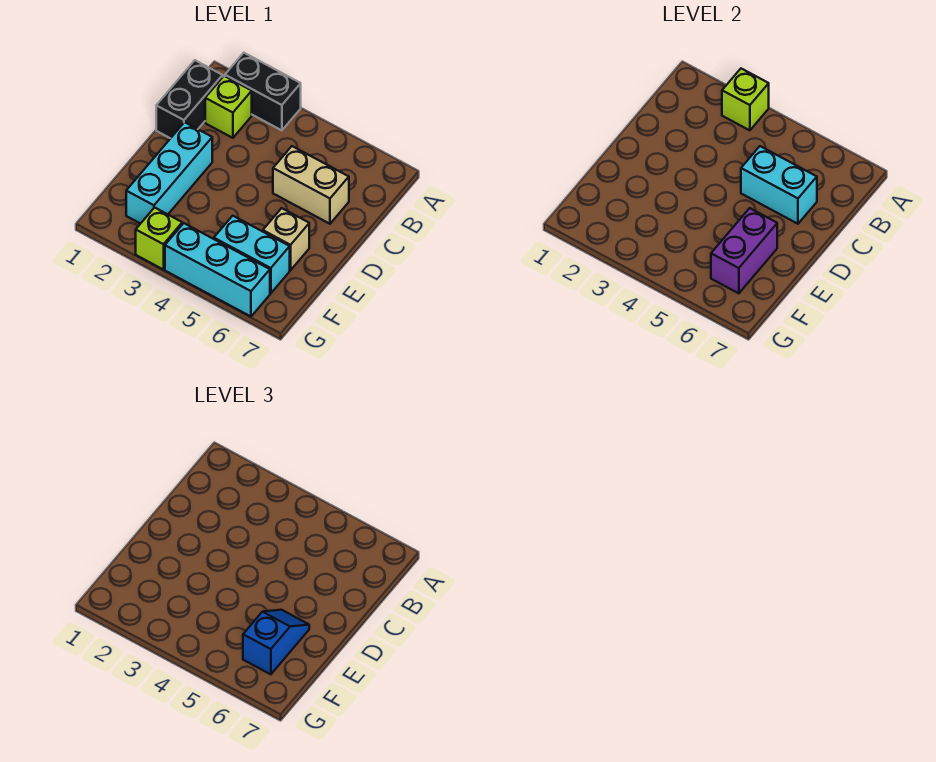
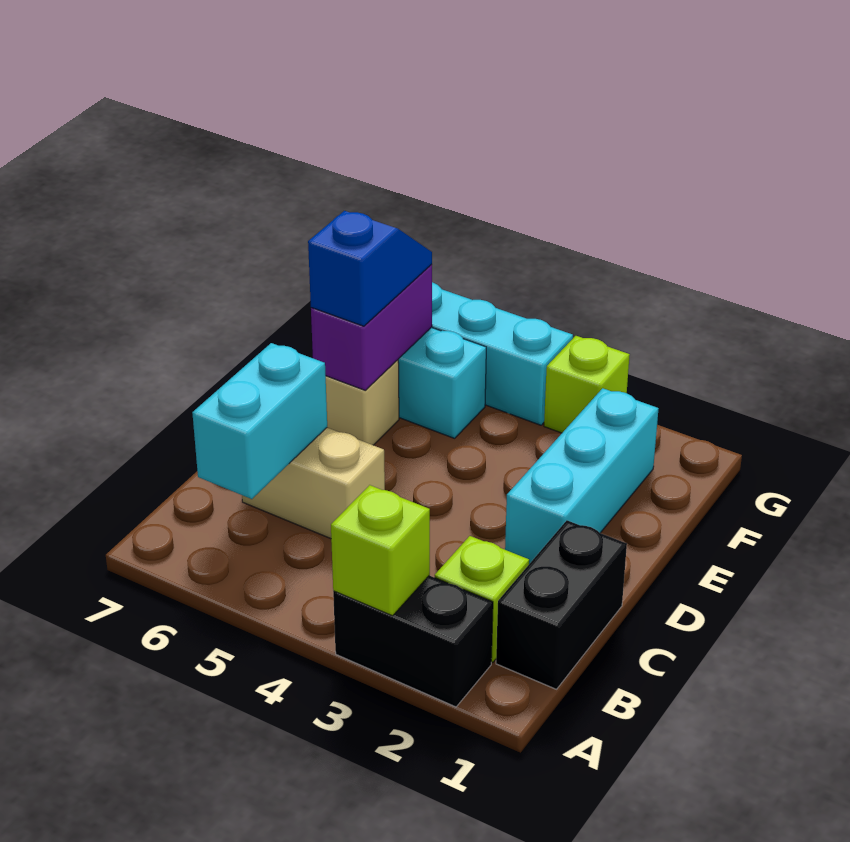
cyan brick C5:C6 level 2 -> cyan brick B6:C6 level 2
blue slope E6:F6 level 3 top F -> blue slope E6:F6 level 3 top E

